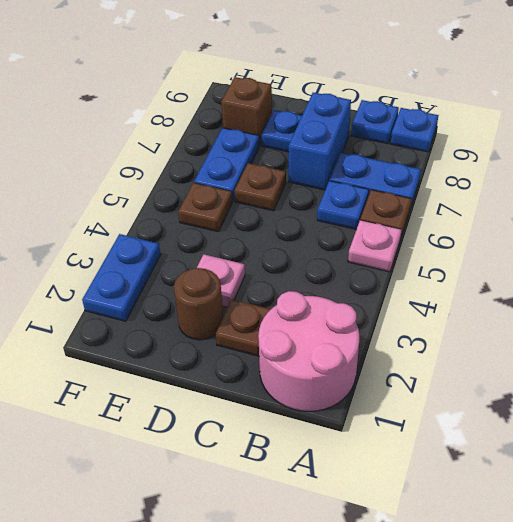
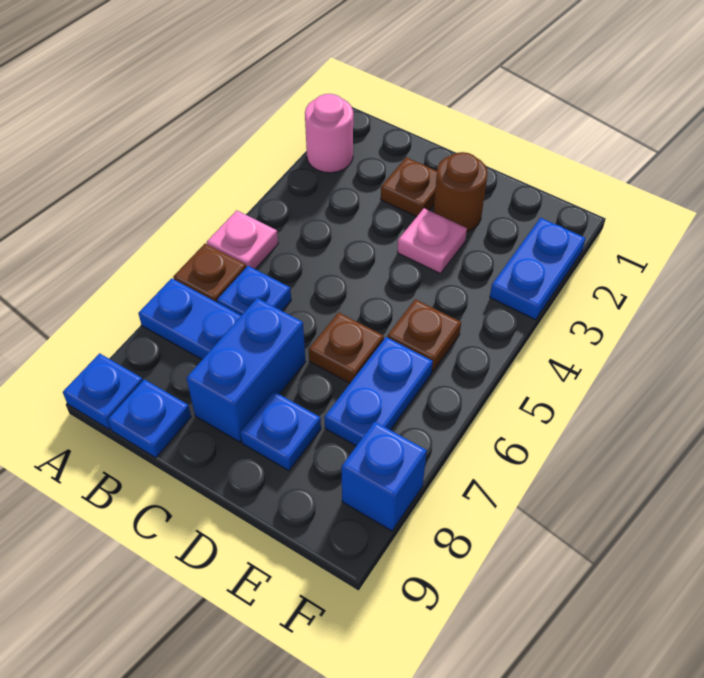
pink round brick A1:B2 level 1 -> pink round brick A2 level 1
brown brick E8 level 1 -> none
none -> blue brick F8 level 1

